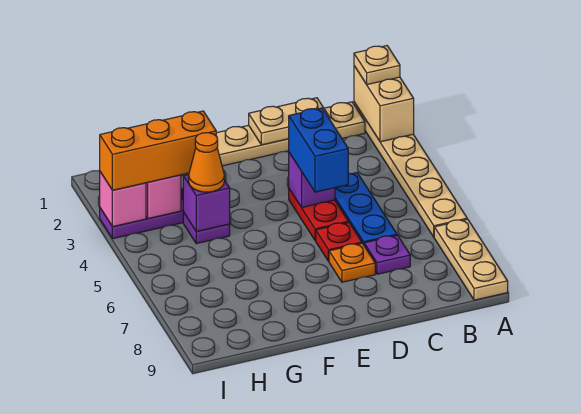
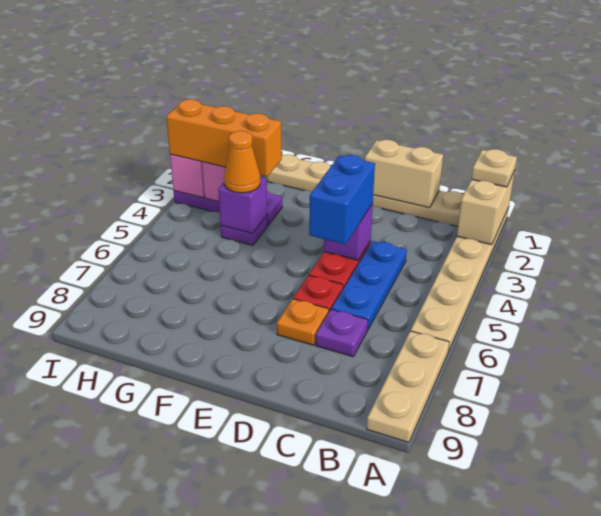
tan plate C1:D1 level 2 -> tan brick C1:D1 level 2

